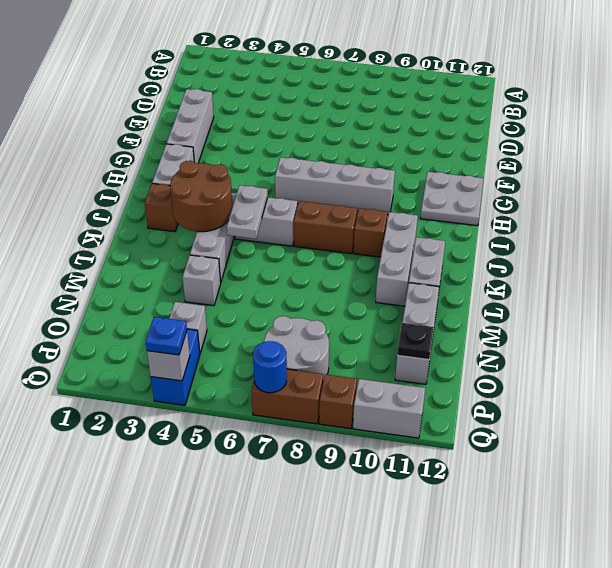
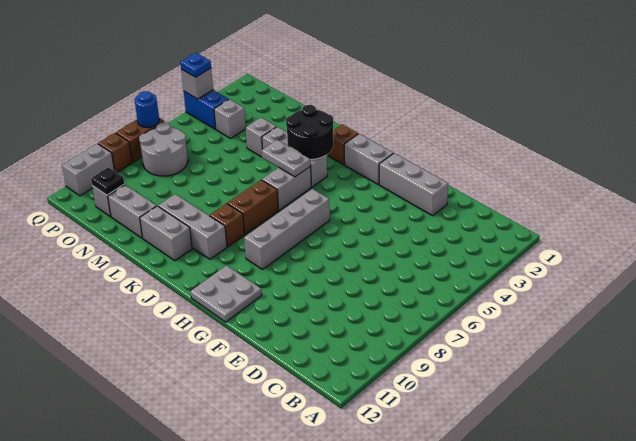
brown round brick J3:K4 level 2 -> black round brick J3:K4 level 2

